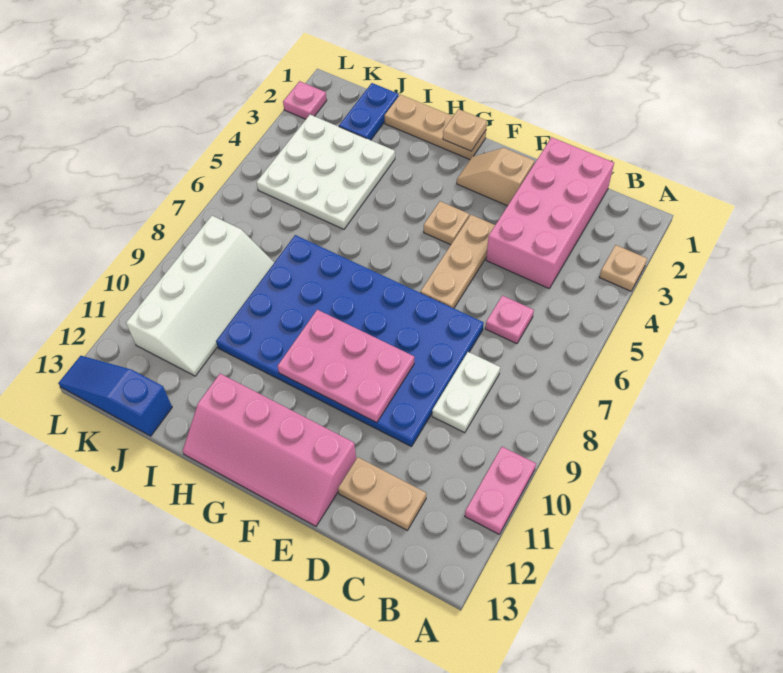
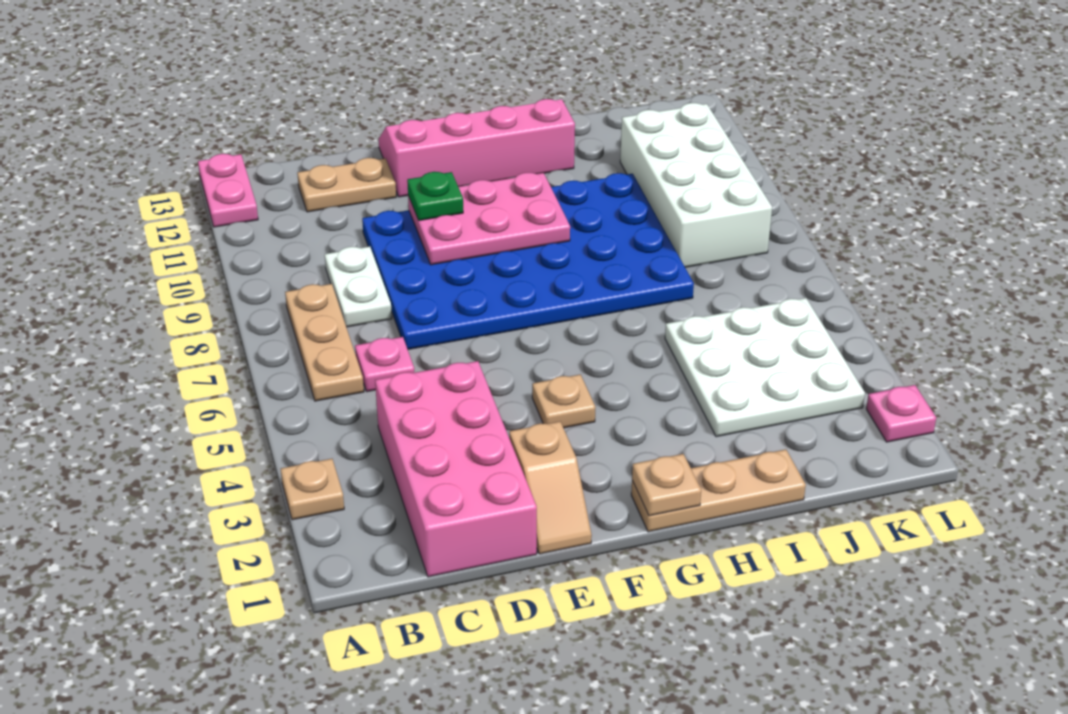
pink plate A10:A11 level 1 -> pink plate A12:A13 level 1
tan slope E2:F2 level 1 top E -> tan slope E1:E2 level 1 top 2
tan plate E4:E6 level 1 -> tan plate B6:B8 level 1
none -> green plate E10 level 3
blue plate J1:J2 level 1 -> none
white slope J8:K11 level 1 top K -> white brick J8:K11 level 1
blue slope J13:L13 level 1 top J -> none

